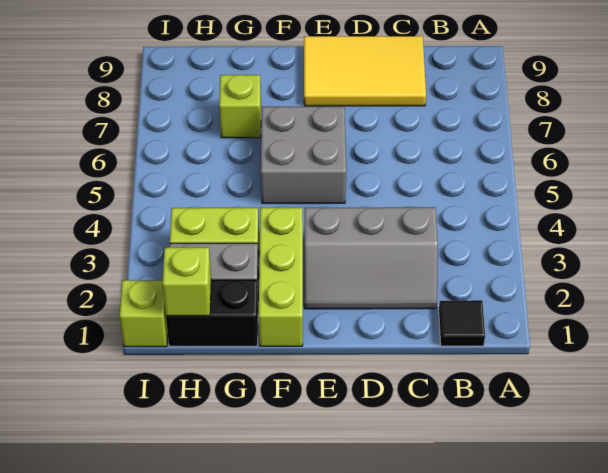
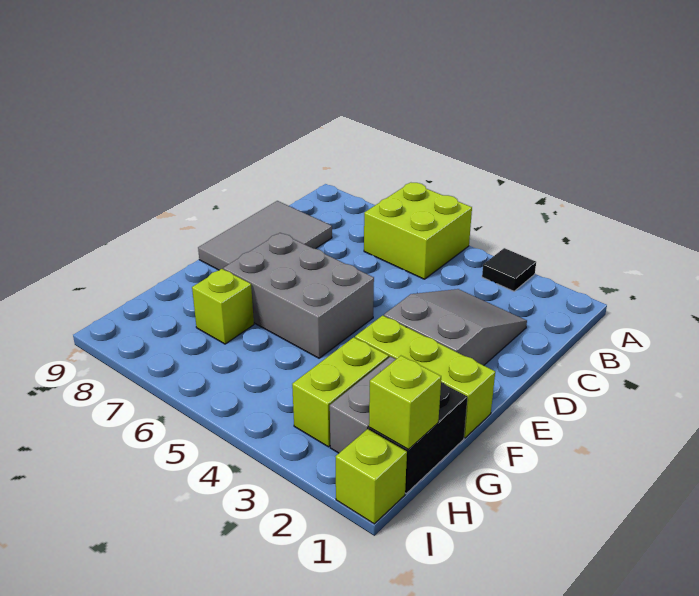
none -> lime brick A5:B6 level 1
black tile B1 level 1 -> black tile A3 level 1
grey slope C2:E3 level 1 top 3 -> grey slope C2:E3 level 1 top E
yellow tile C8:E9 level 1 -> grey tile C8:E9 level 1
grey brick E5:F6 level 1 -> grey brick E5:F7 level 1

